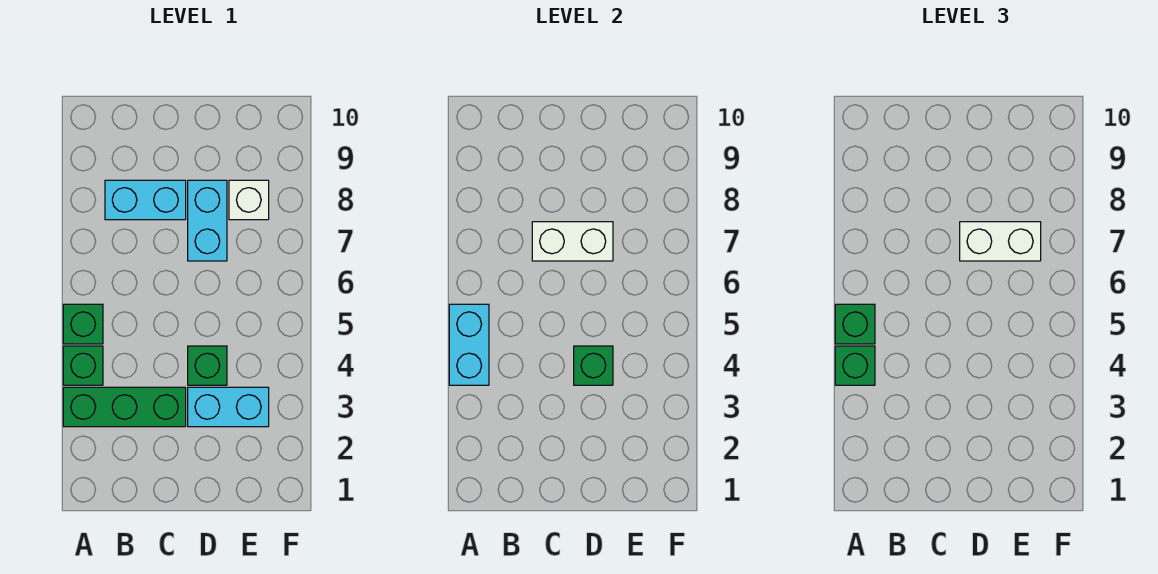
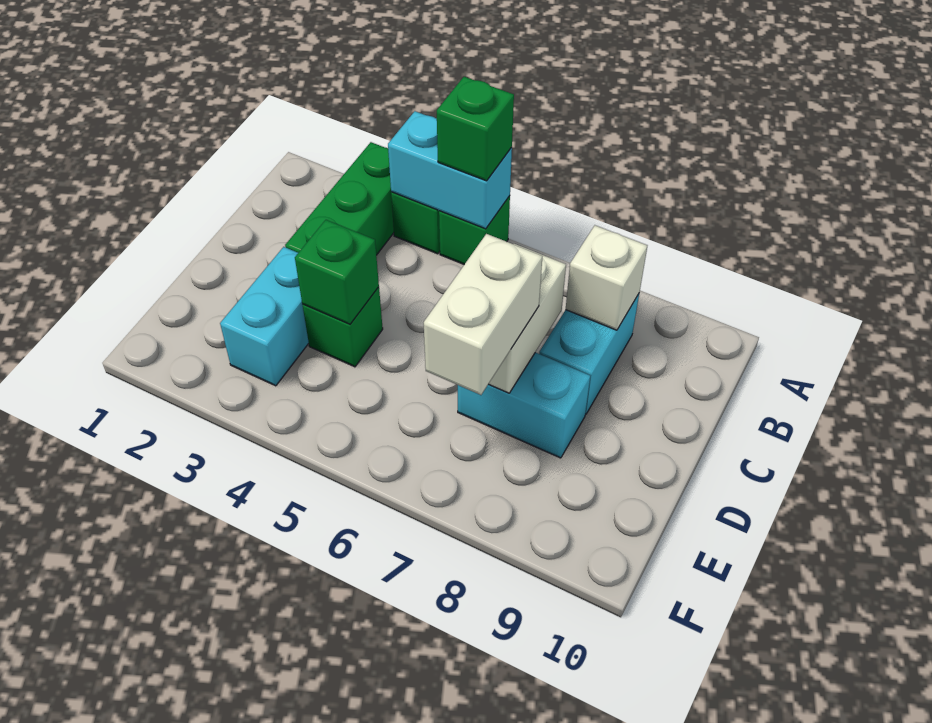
green brick A4 level 3 -> none
white brick E8 level 1 -> white brick B8 level 2

